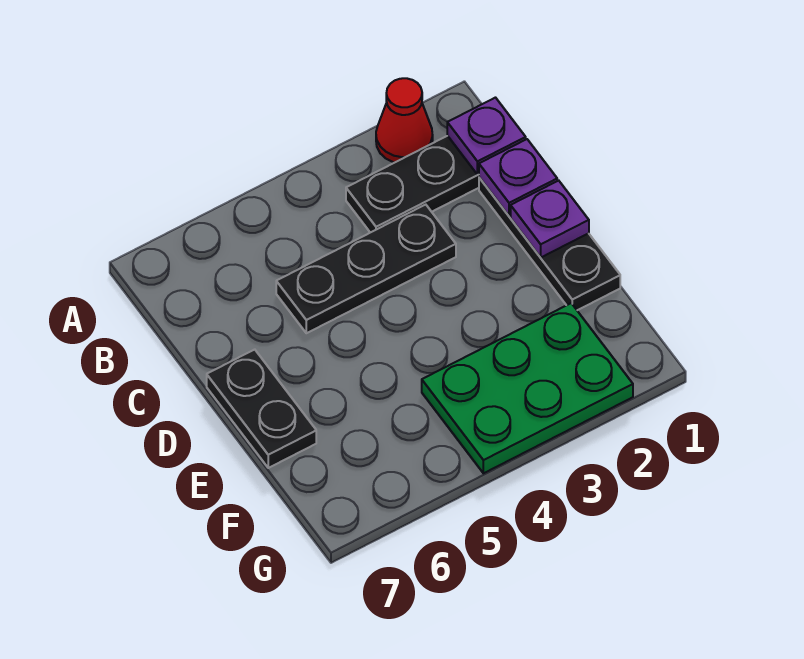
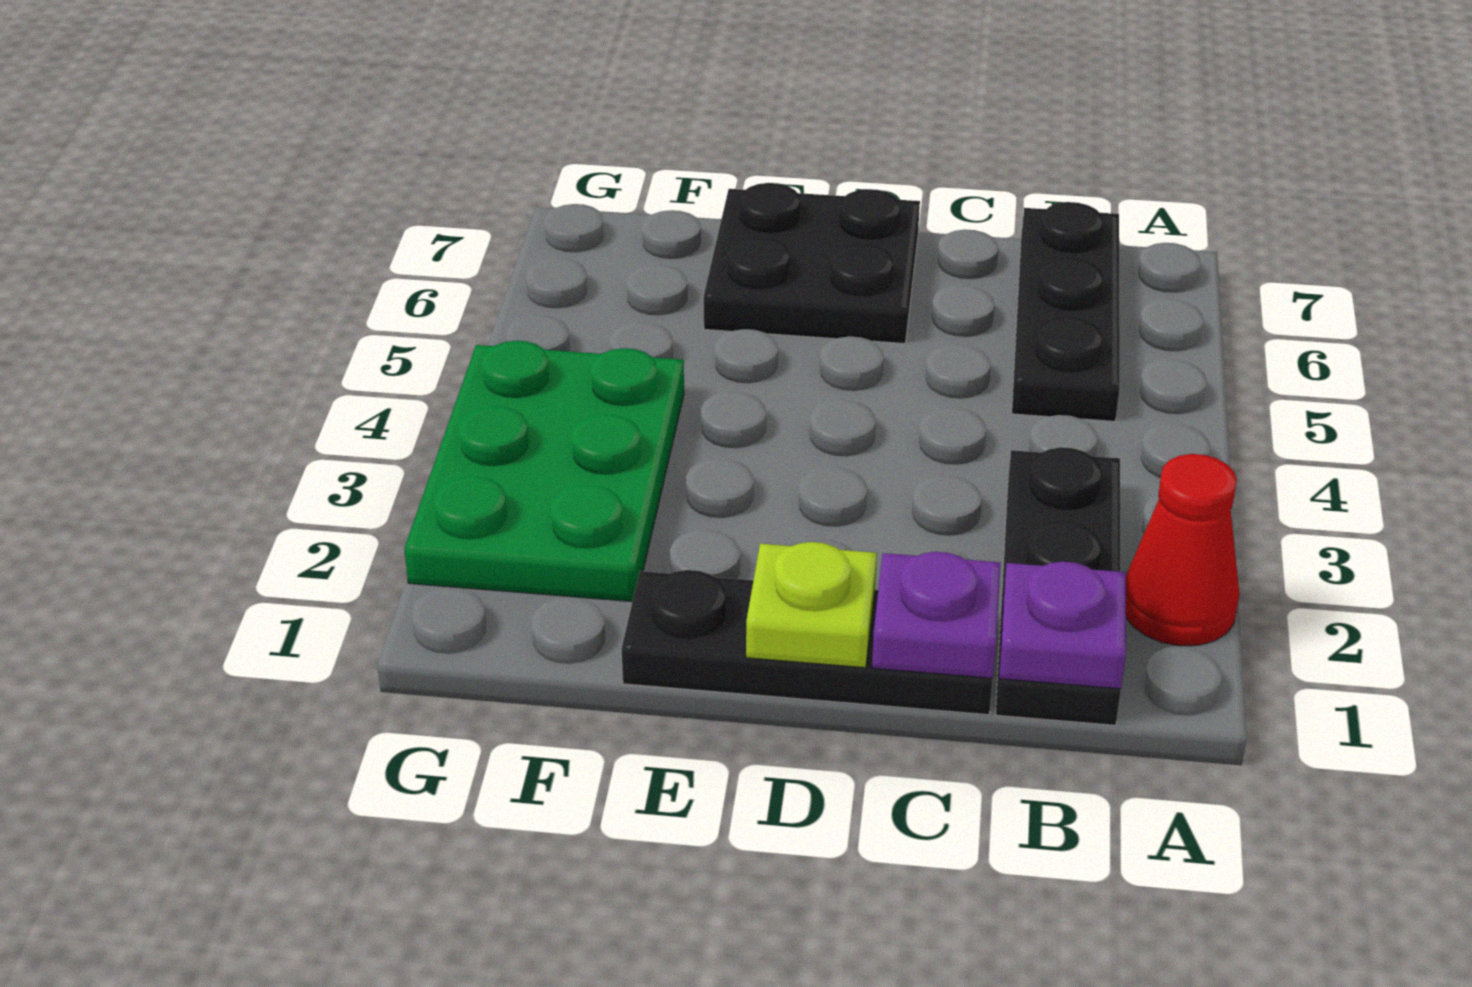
black plate C3:C5 level 1 -> black plate B5:B7 level 1
purple plate D1 level 2 -> lime plate D1 level 2
black plate D7:E7 level 1 -> black plate D6:E7 level 1

